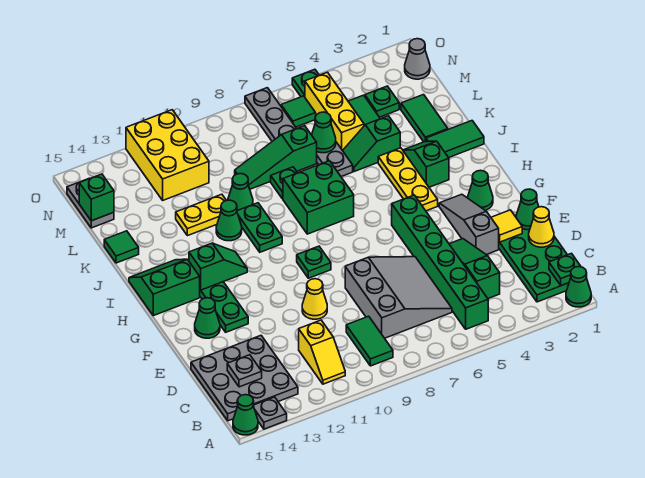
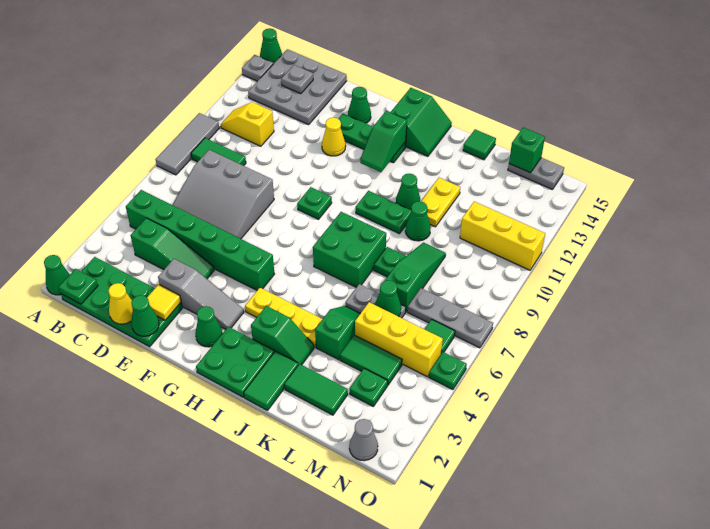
none -> grey tile A8:A10 level 1
yellow cone E10 level 1 -> yellow cone F12 level 1
none -> green plate H1:I2 level 1
yellow brick M11:O12 level 1 -> yellow brick M11:O11 level 1

